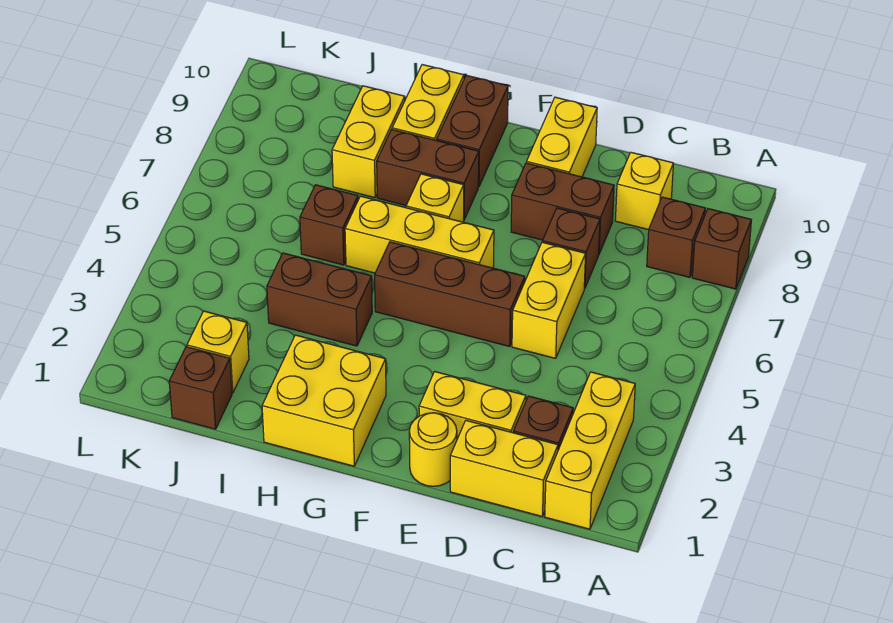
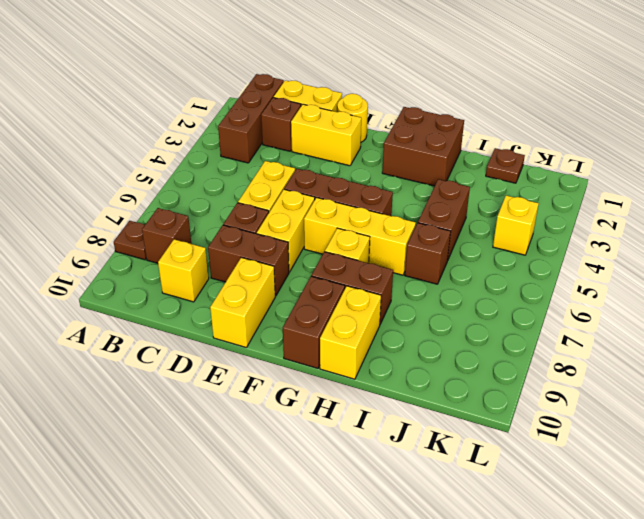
brown brick A8 level 1 -> brown plate A8 level 1
yellow brick B1:B3 level 1 -> brown brick B1:B3 level 1
yellow brick G1:H2 level 1 -> brown brick G1:H2 level 1
brown brick H4:I4 level 1 -> brown brick I4:I5 level 1
yellow brick I8:I9 level 1 -> yellow brick E6:E7 level 1
brown brick J1 level 1 -> brown plate J1 level 1
yellow brick J2 level 1 -> yellow brick K4 level 1

